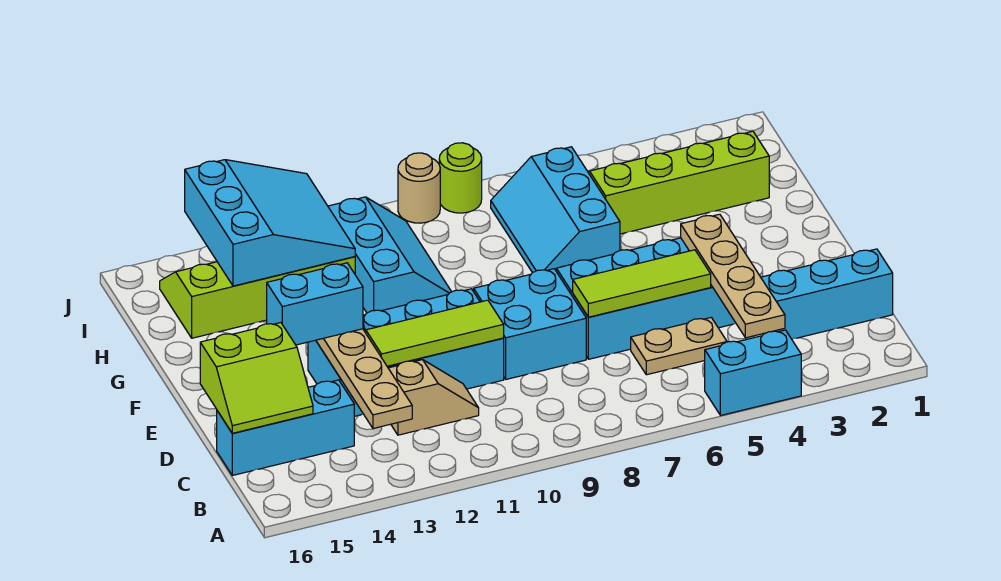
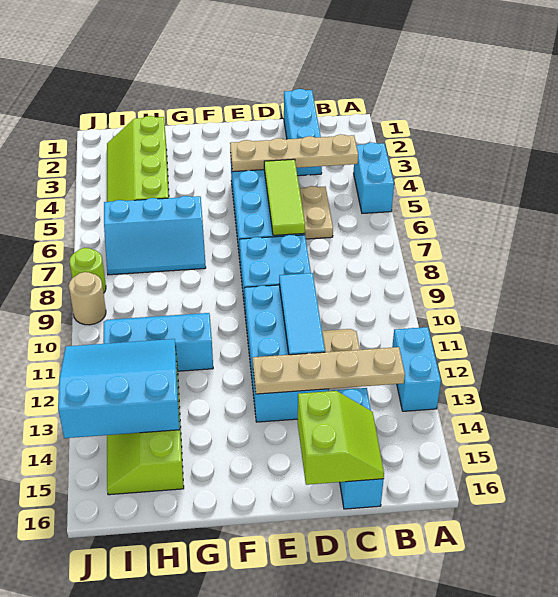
lime tile D10:D12 level 2 -> cyan tile D10:D12 level 2
cyan brick E13:E14 level 3 -> cyan brick A12:A13 level 1

